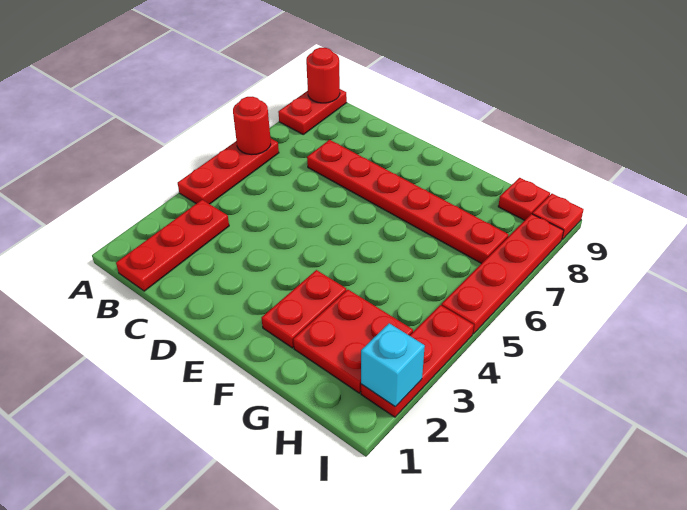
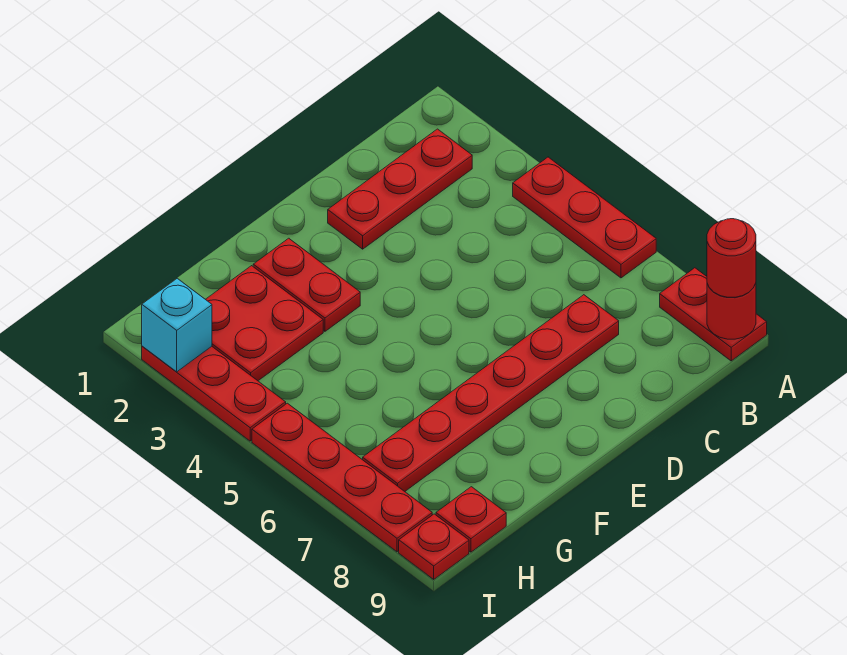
red round brick A6 level 2 -> red round brick A9 level 3
red plate B1:B3 level 1 -> red plate B2:D2 level 1

